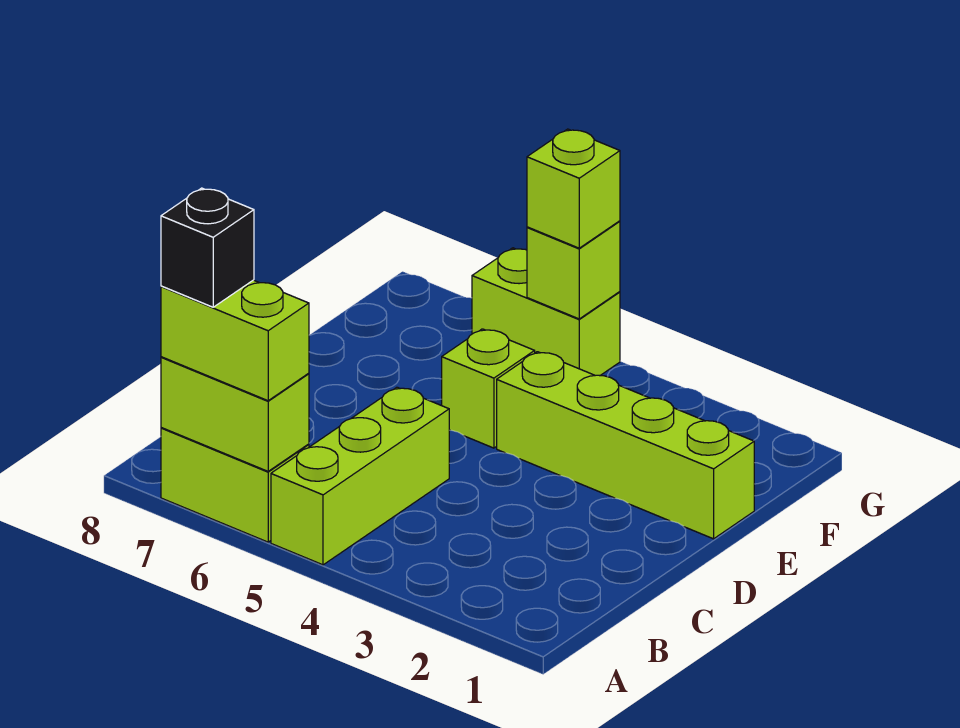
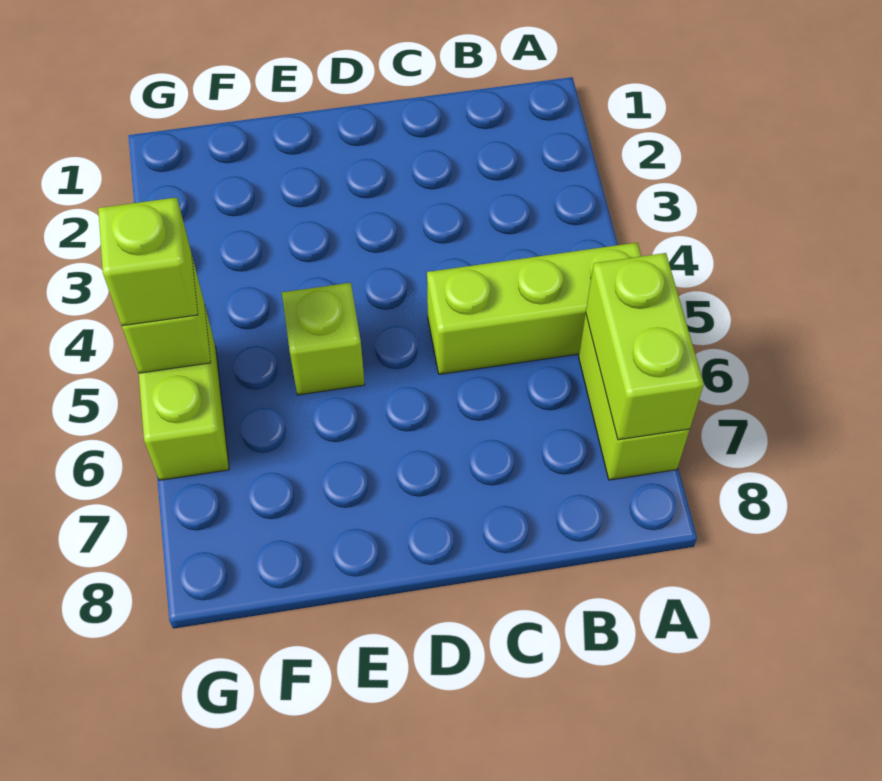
lime brick A6:A7 level 3 -> none
black brick A7 level 4 -> none
lime brick E1:E4 level 1 -> none

